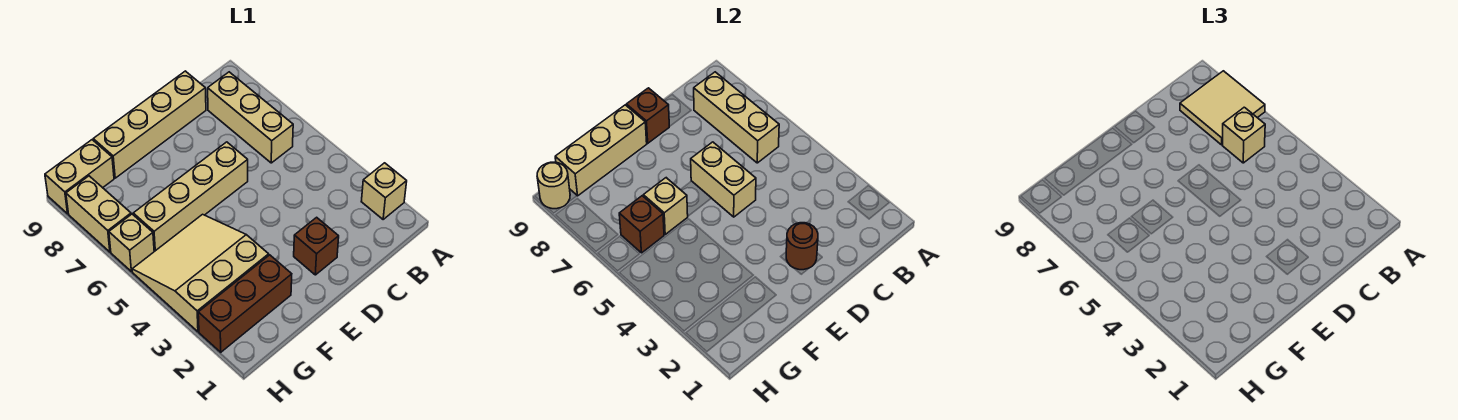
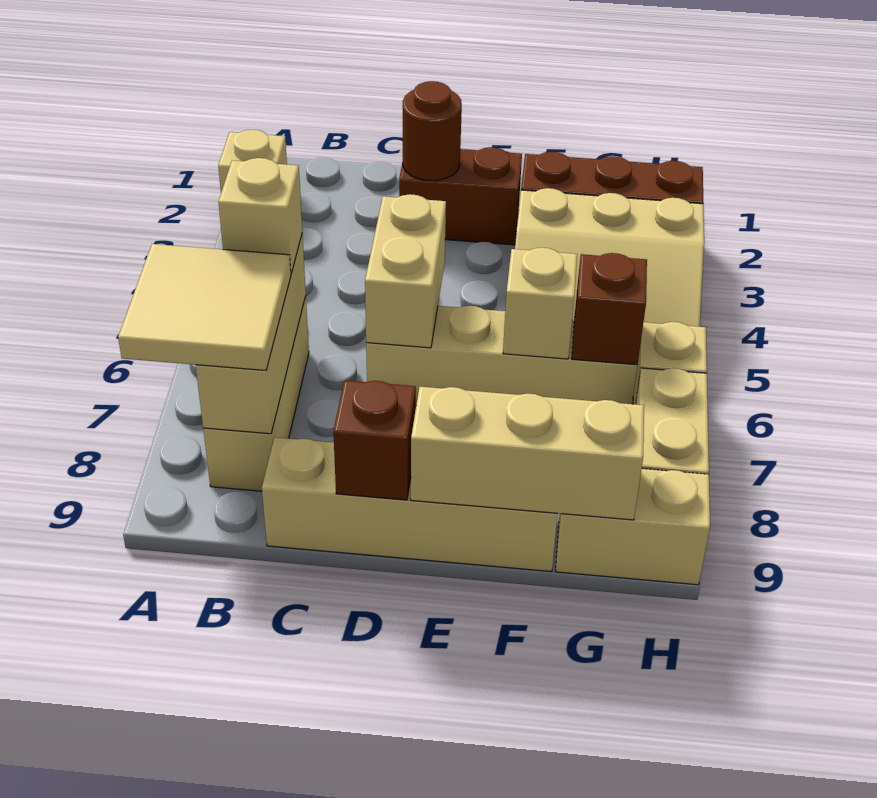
brown brick D2 level 1 -> brown brick D2:E2 level 1
tan round brick H9 level 2 -> none

